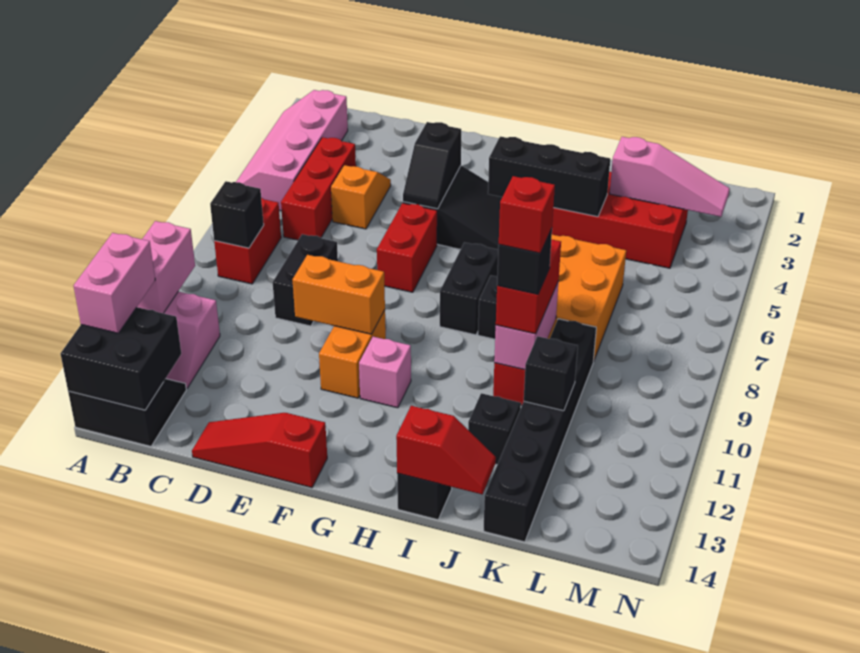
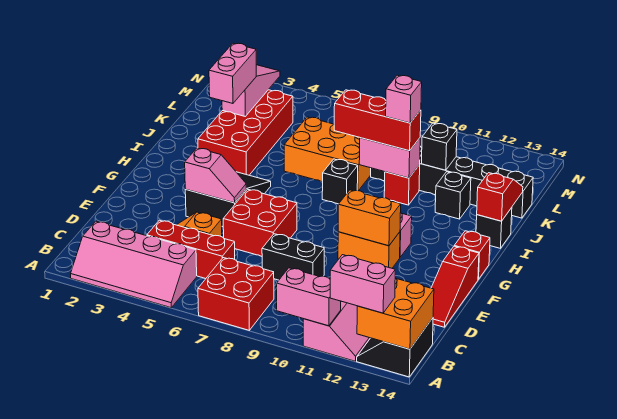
black brick A13:B14 level 2 -> orange brick A13:B14 level 2
red brick B7:B8 level 1 -> red brick A7:B8 level 1
black brick B8 level 2 -> none
orange brick E10:F10 level 2 -> orange brick F10:F11 level 2
black slope F4:F5 level 2 top 4 -> pink slope F4:F5 level 2 top 4
red brick F6:F7 level 1 -> red brick E6:F7 level 1
black brick H4:J4 level 2 -> none
black brick H7:H8 level 1 -> none
none -> pink brick J3:K3 level 3
red brick J9:J10 level 3 -> red brick J8:J10 level 3
black brick J10 level 4 -> pink brick J10 level 4
red brick J10 level 5 -> red brick G14 level 1

